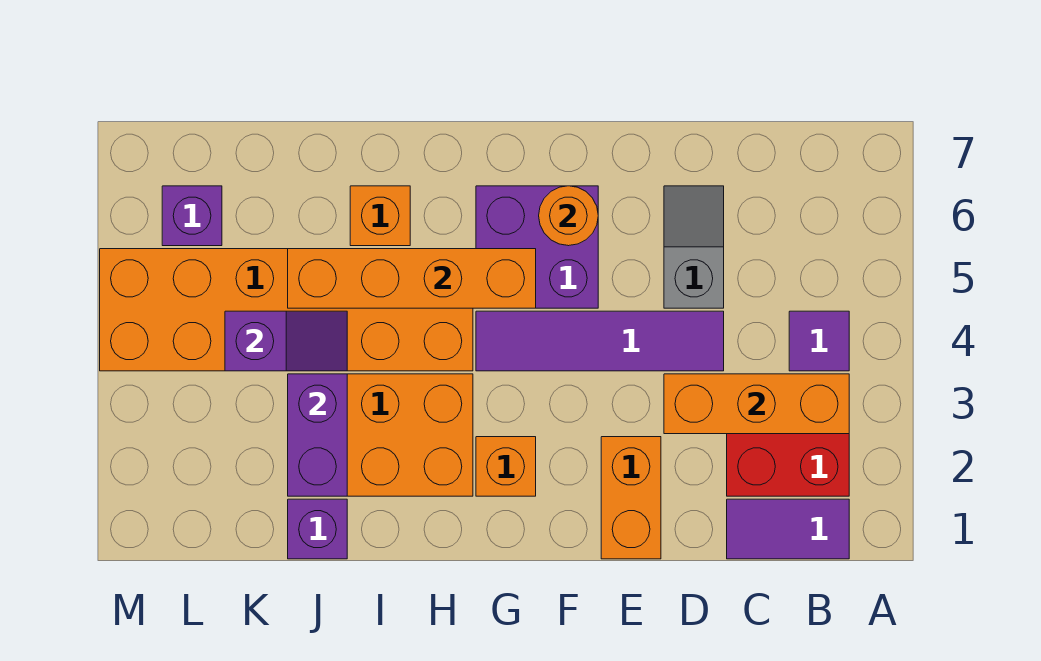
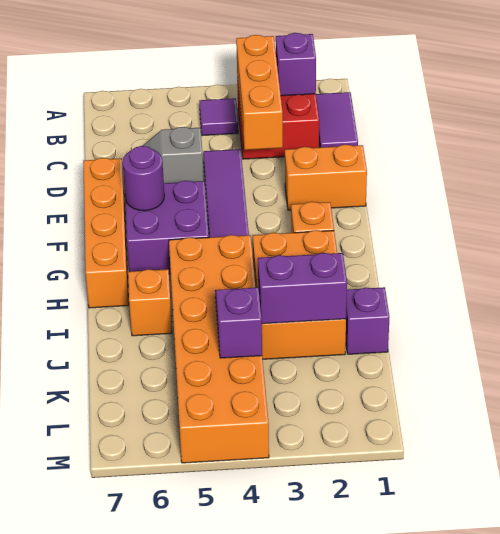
orange round brick F6 level 2 -> purple round brick F6 level 2
orange brick G5:J5 level 2 -> orange brick E7:H7 level 1
purple brick L6 level 1 -> purple brick B2 level 2

